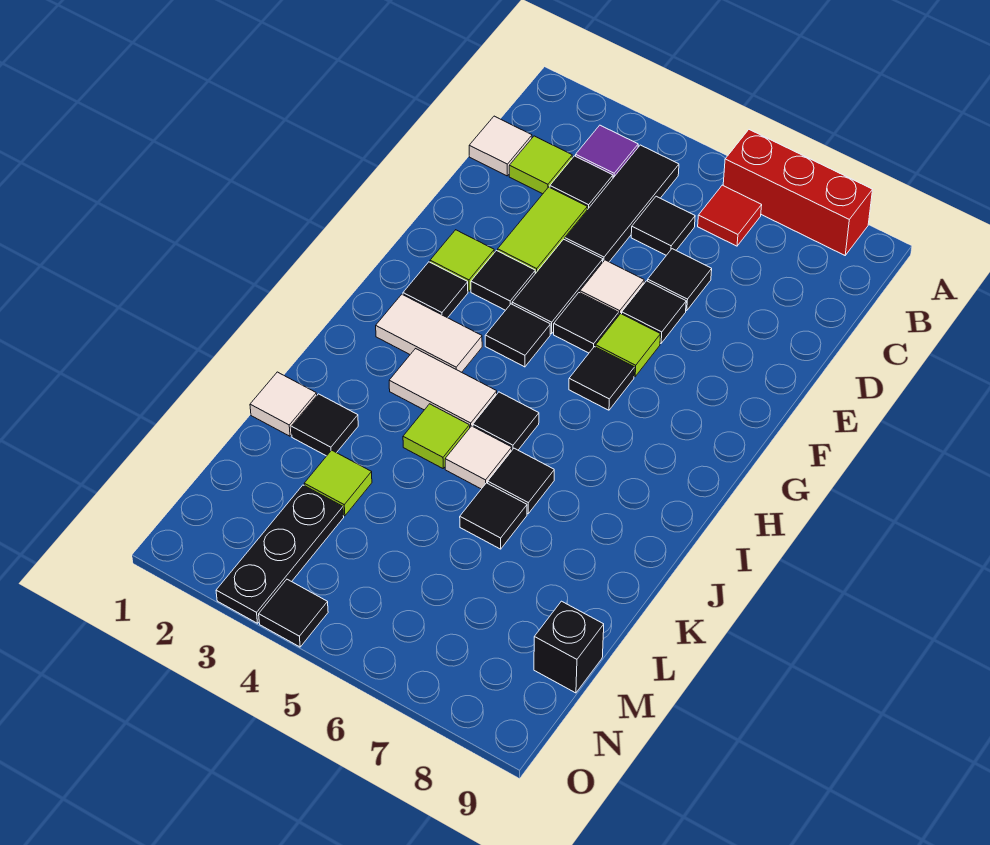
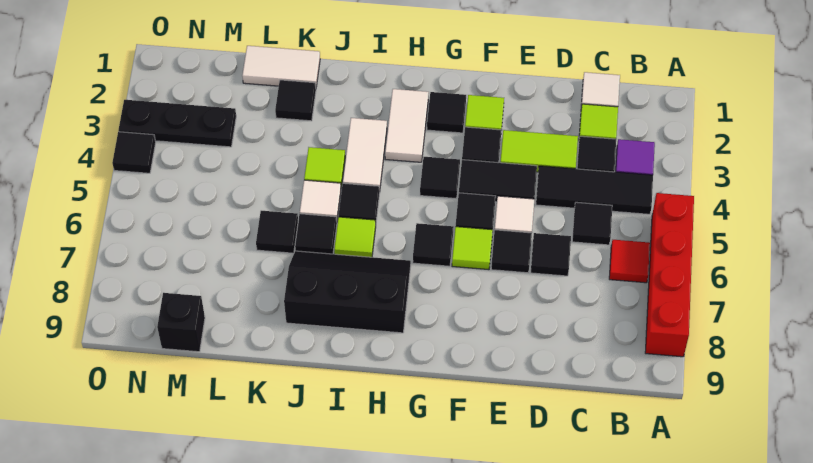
red brick A6:A8 level 1 -> red brick A5:A8 level 1
none -> black slope H7:J8 level 1 top 8
white tile K1 level 1 -> white tile K1:L1 level 1
lime tile L3 level 1 -> lime tile I6 level 1

